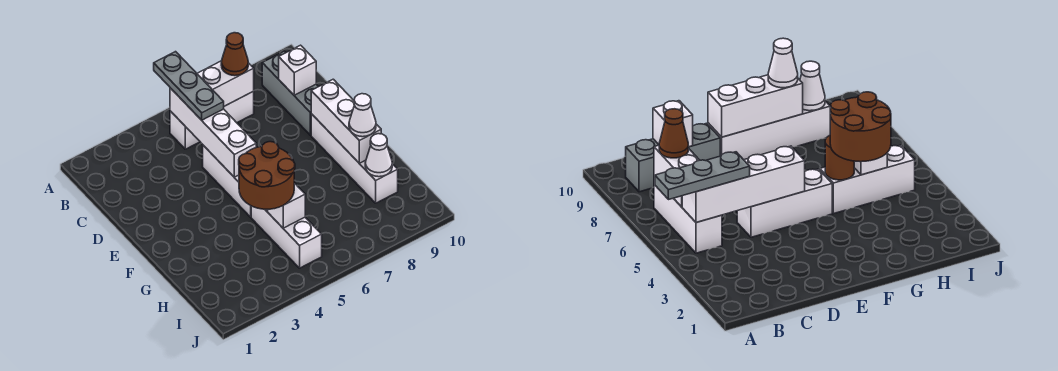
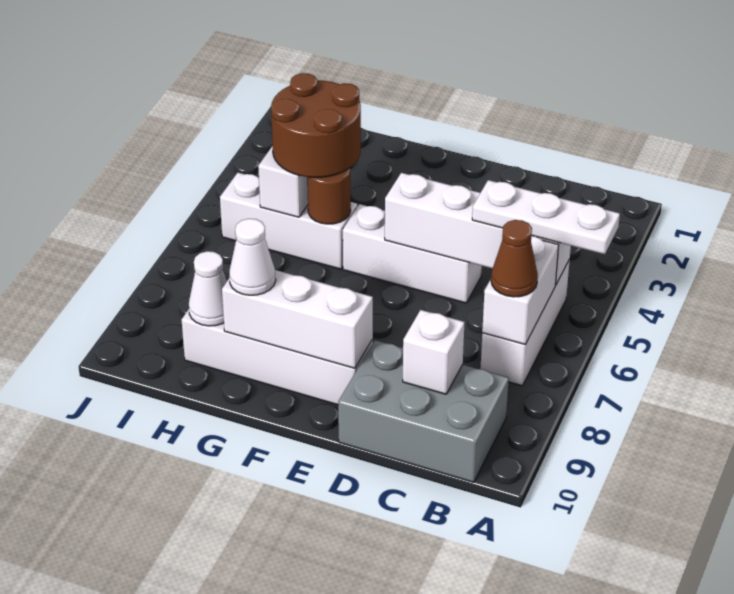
grey plate A5:C5 level 3 -> white plate A5:C5 level 3
grey brick B9:D9 level 1 -> grey brick B9:D10 level 1

